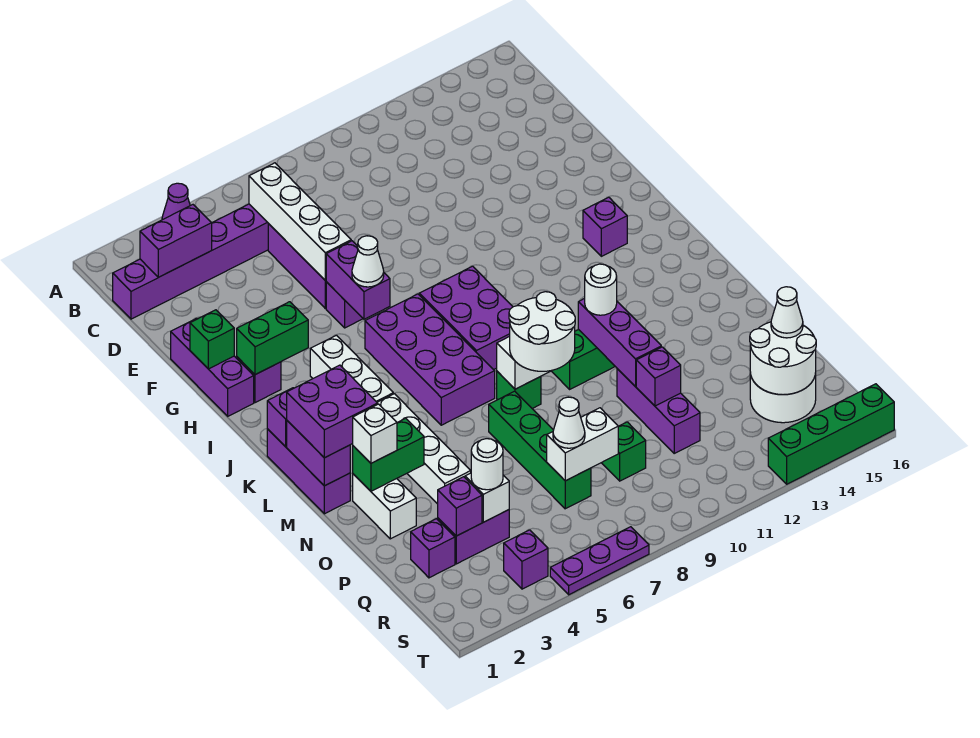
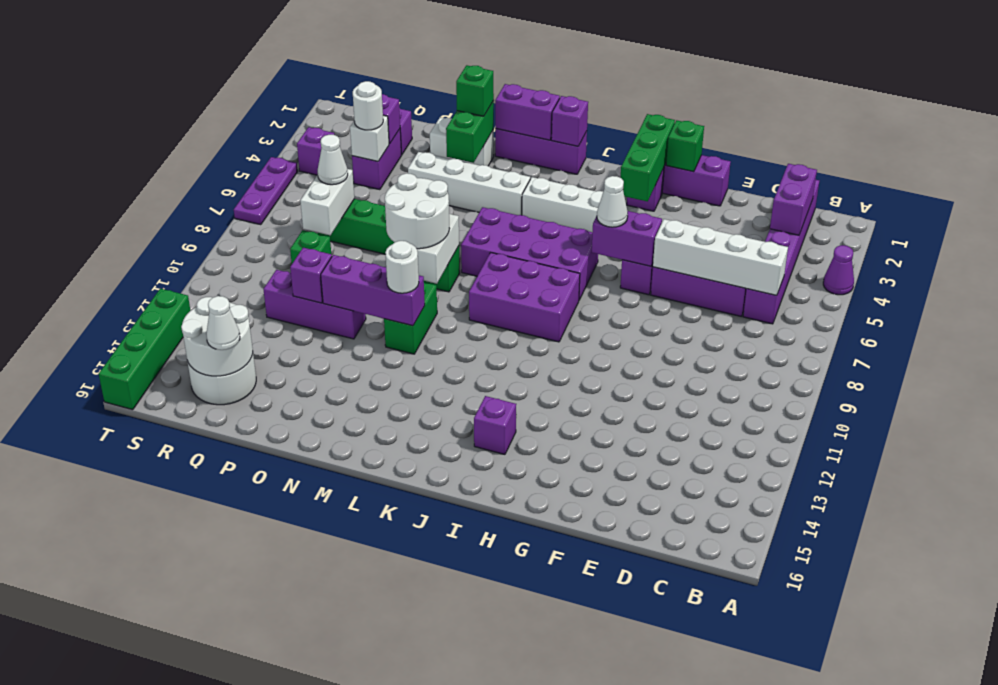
green brick H2:H3 level 2 -> green brick H1:H3 level 2
purple brick L1:M2 level 3 -> none
white brick N2 level 3 -> green brick N2 level 3

